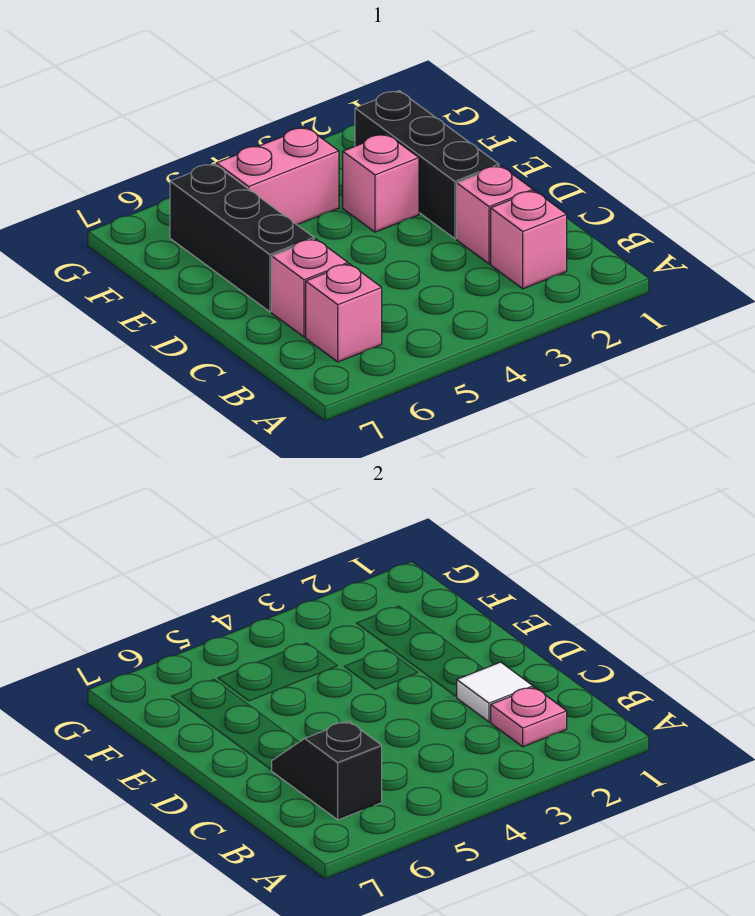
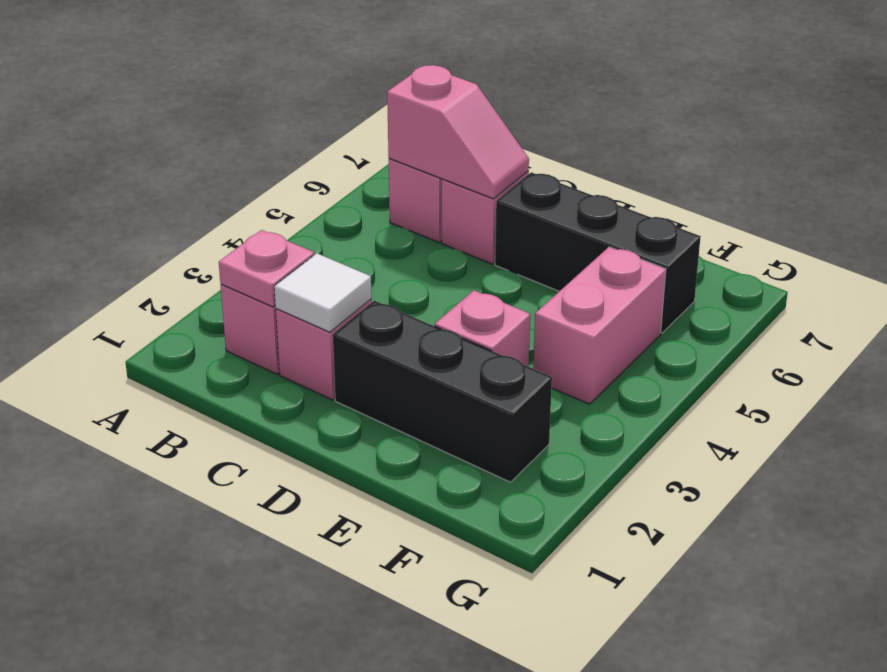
black slope B6:C6 level 2 top B -> pink slope B6:C6 level 2 top B

